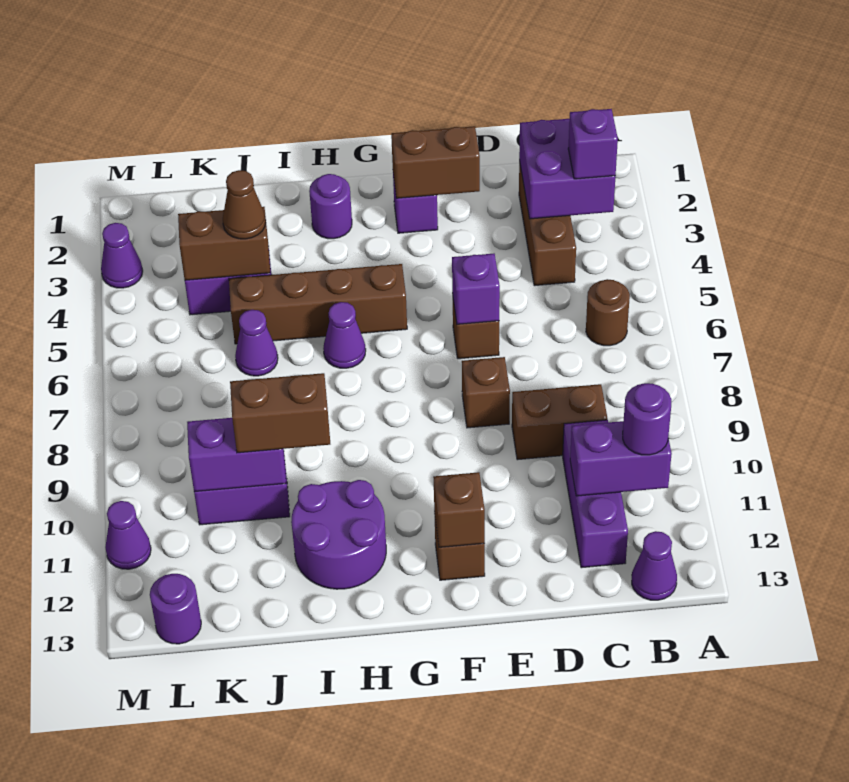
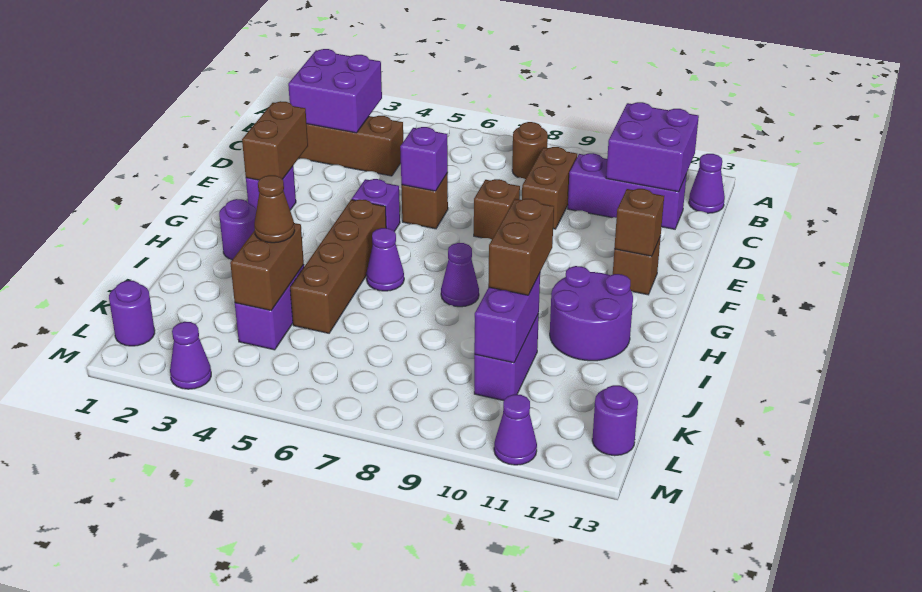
purple brick B3 level 3 -> purple brick F5 level 1
brown round brick B6 level 1 -> brown round brick B8 level 1
purple brick B11:C11 level 2 -> purple brick B11:C12 level 2
purple round brick B11 level 3 -> purple round brick L1 level 1
purple cone J6 level 1 -> purple cone H8 level 1

